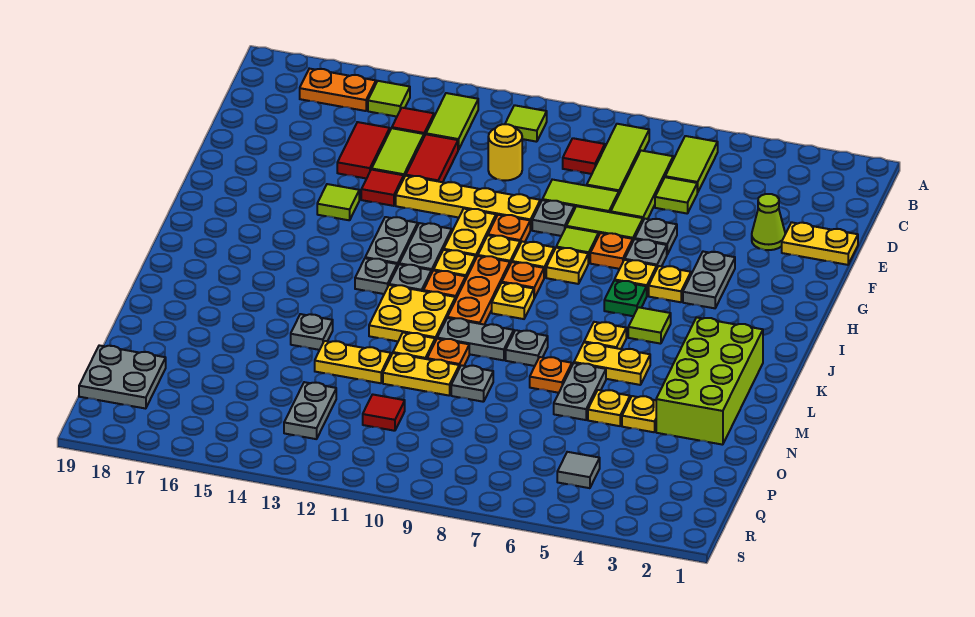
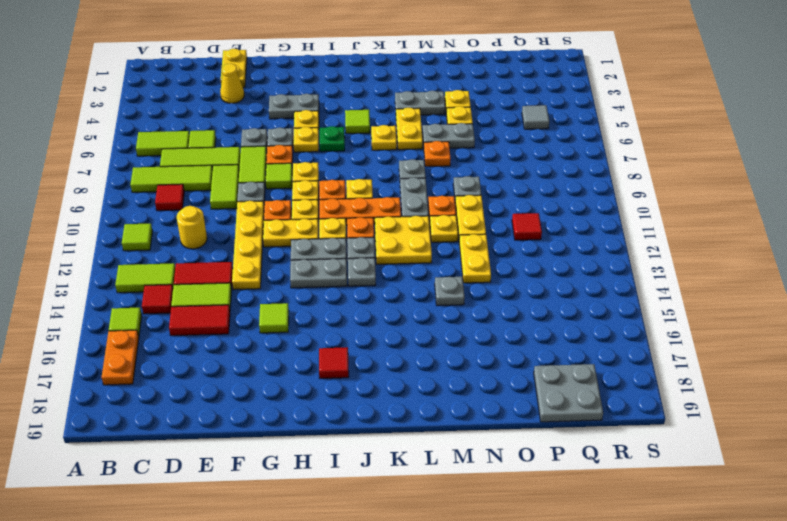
lime cone E3 level 1 -> yellow cone E3 level 1
red tile F14 level 1 -> red tile I17 level 1
lime brick K2:N3 level 1 -> none
grey plate P13:Q13 level 1 -> grey plate L4:M4 level 1

